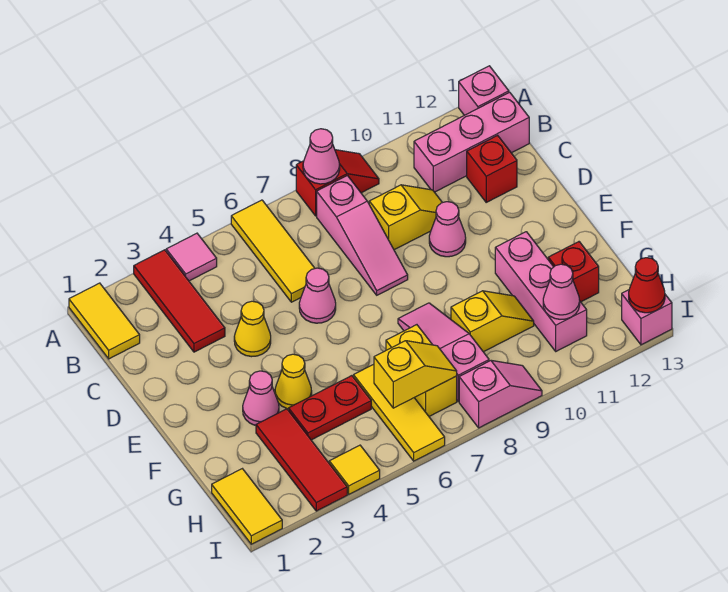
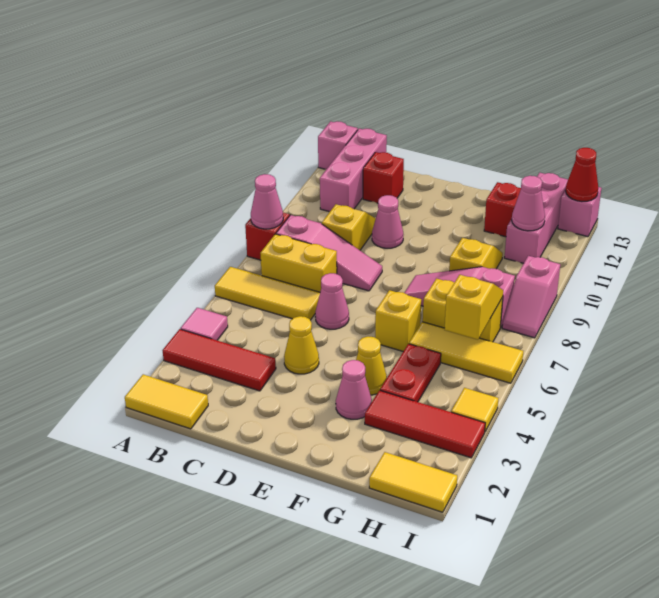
none -> yellow brick B7:C7 level 1
none -> yellow brick F6 level 1
pink brick F11:H11 level 1 -> pink brick H11:H13 level 1
pink slope I8:I9 level 1 top 8 -> pink slope I8:I9 level 1 top 9

